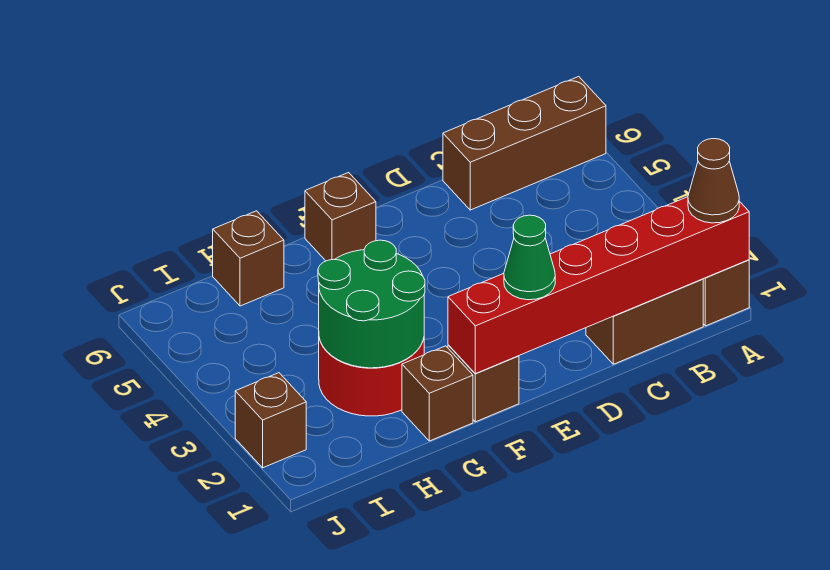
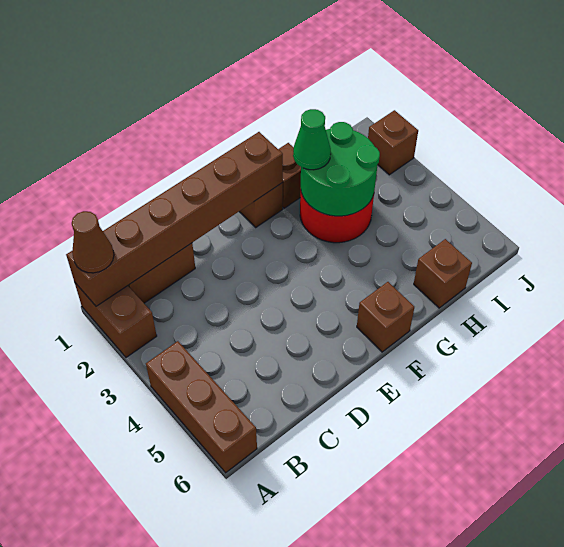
red brick A1:F1 level 2 -> brown brick A1:F1 level 2
brown brick A6:C6 level 1 -> brown brick A4:A6 level 1
green cone E1 level 3 -> green cone G2 level 3

